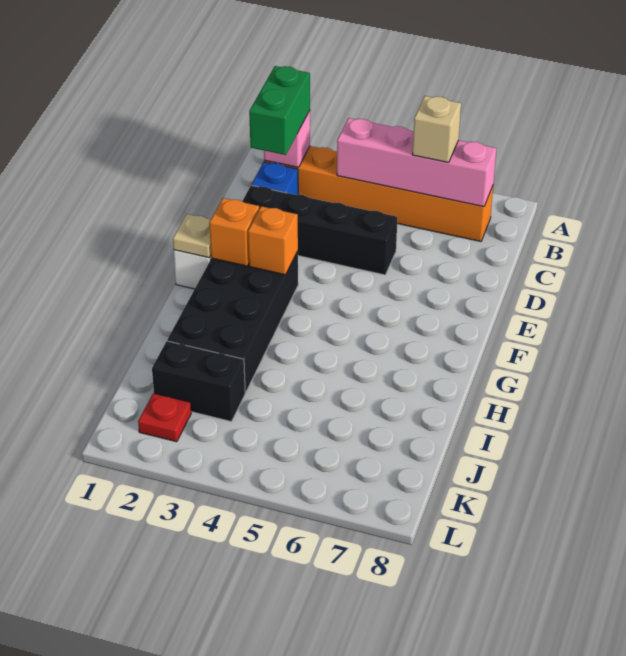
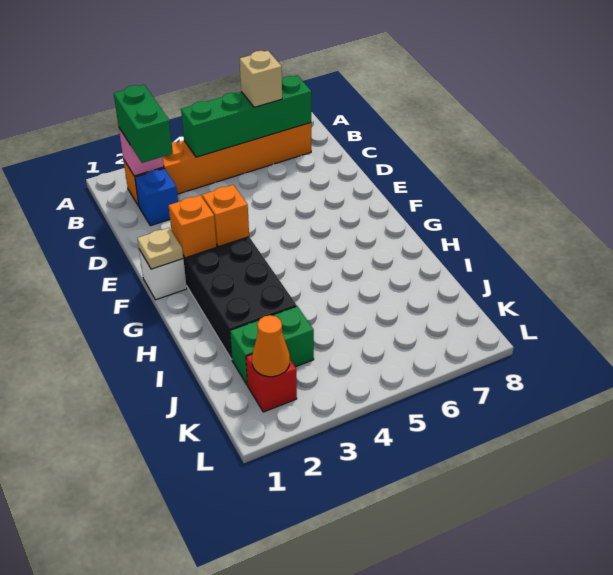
pink brick B4:B7 level 2 -> green brick B4:B7 level 2
black brick D2:D5 level 1 -> none
black brick J2:J3 level 1 -> green brick J2:J3 level 1
red plate K2 level 1 -> red brick K2 level 1
none -> orange cone K2 level 2

